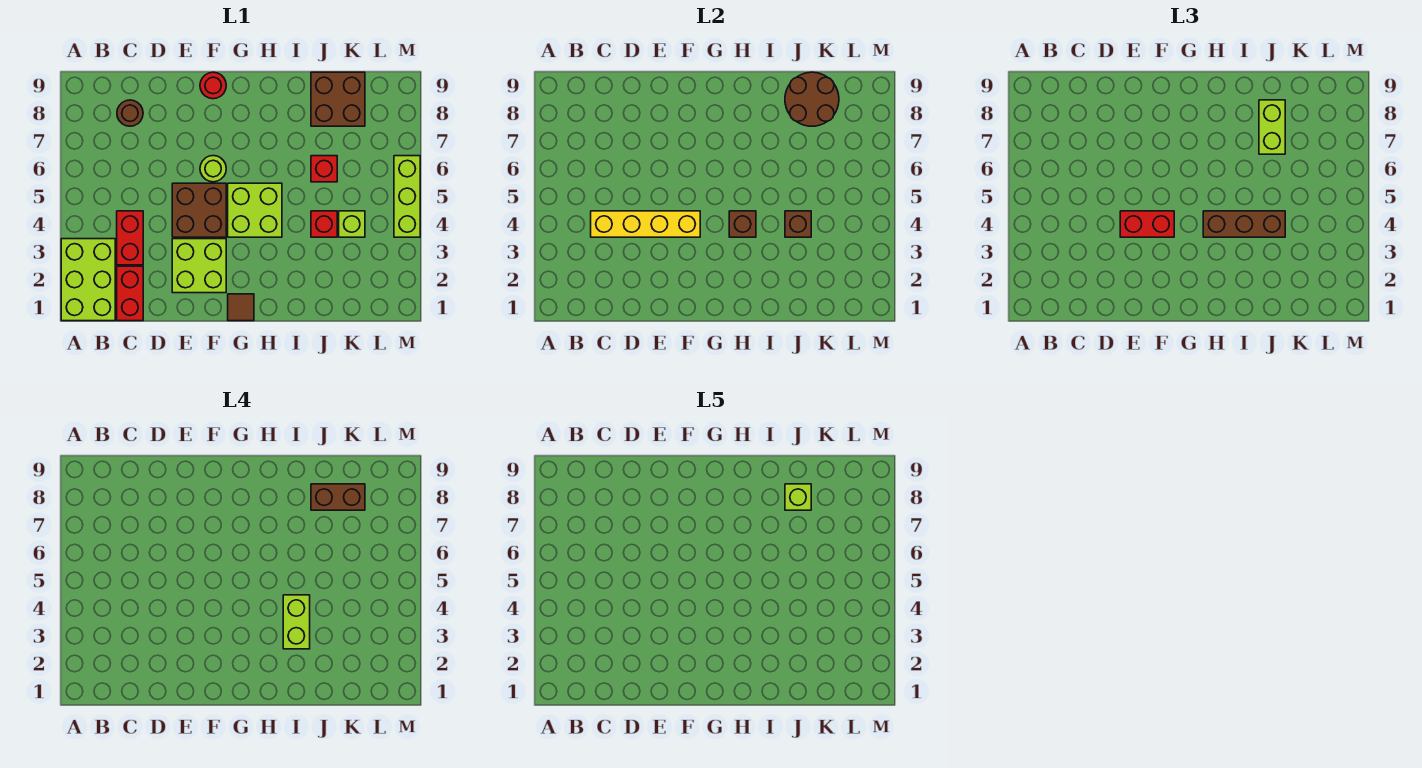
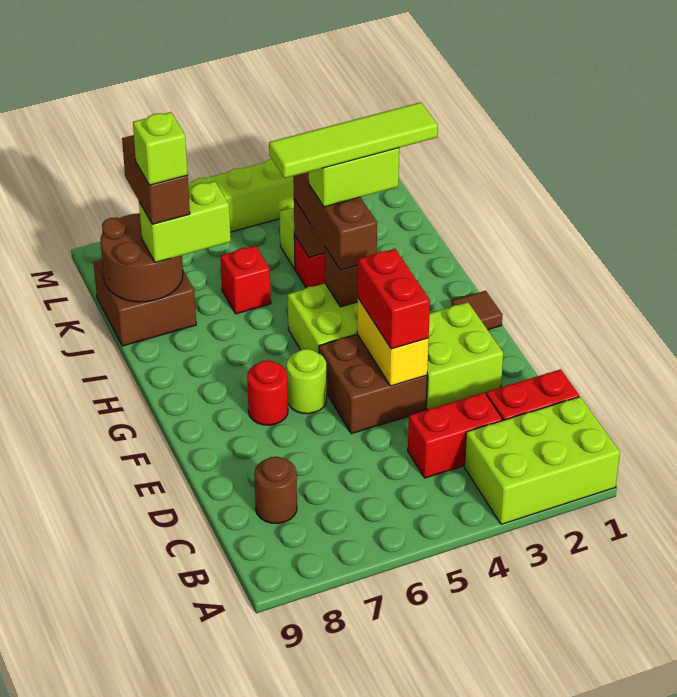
yellow brick C4:F4 level 2 -> yellow brick E4:F4 level 2
red round brick F9 level 1 -> red round brick F7 level 1
none -> lime tile I2:I5 level 5

